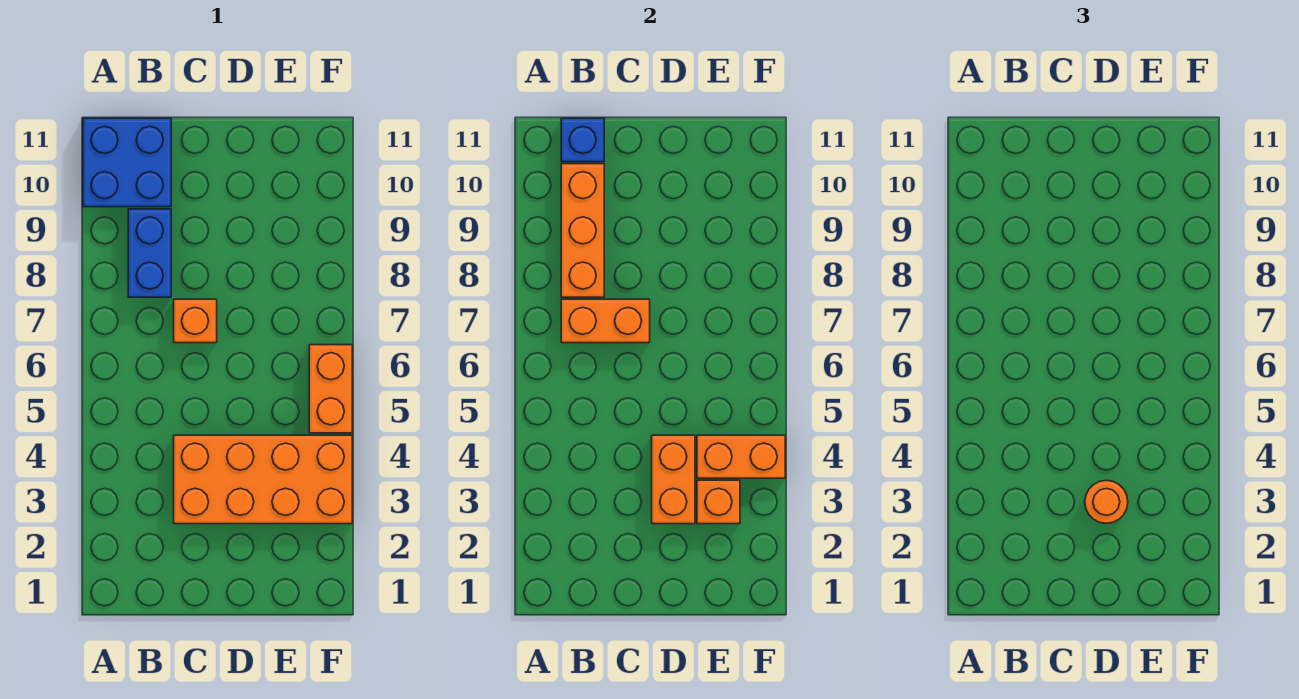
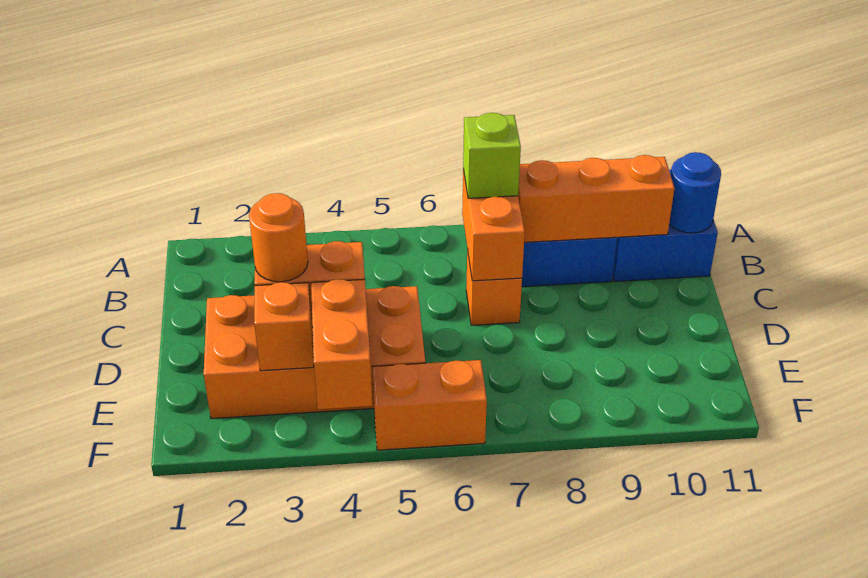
none -> lime brick B7 level 3
blue brick B11 level 2 -> blue round brick B11 level 2
orange brick C3:F4 level 1 -> orange brick D2:E5 level 1

